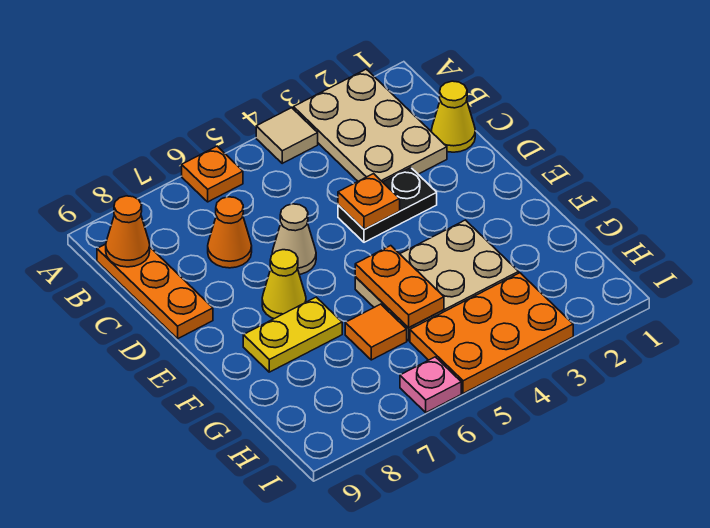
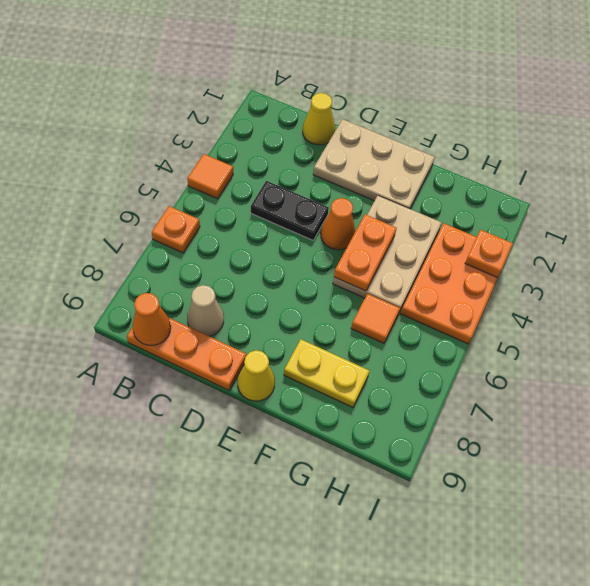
tan plate A2:C3 level 1 -> tan plate D1:F2 level 1
tan tile A4 level 1 -> orange tile A4 level 1
orange cone C7 level 1 -> orange cone E4 level 1
black plate D3:D4 level 1 -> black plate C4:D4 level 1
orange plate D4 level 2 -> orange plate I3 level 2
tan cone D6 level 1 -> tan cone C8 level 1
yellow cone E7 level 1 -> yellow cone E9 level 1
orange plate F5:G5 level 2 -> orange plate F4:F5 level 2
yellow plate F7:F8 level 1 -> yellow plate F8:G8 level 1
pink plate I6 level 1 -> none

